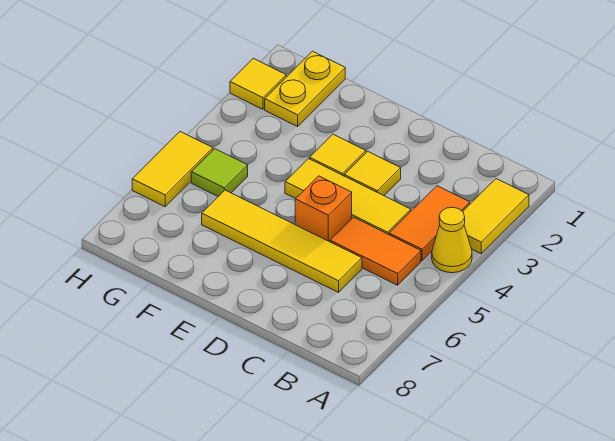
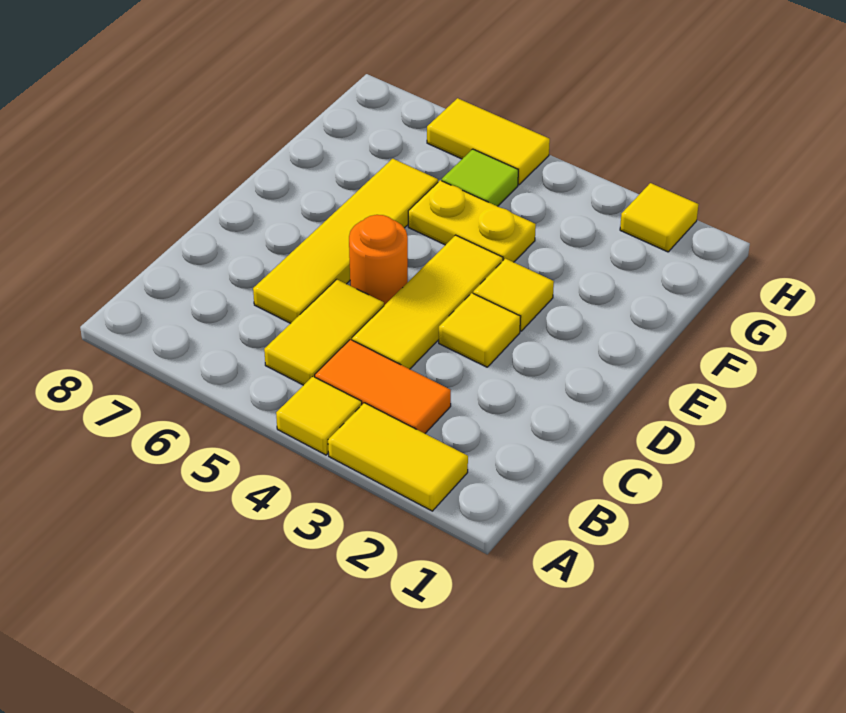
yellow cone A4 level 1 -> yellow tile A4 level 1
orange tile B5:C5 level 1 -> yellow tile B5:C5 level 1
orange brick D5 level 1 -> orange round brick D5 level 1
yellow plate G1:G2 level 1 -> yellow plate F4:F5 level 1

